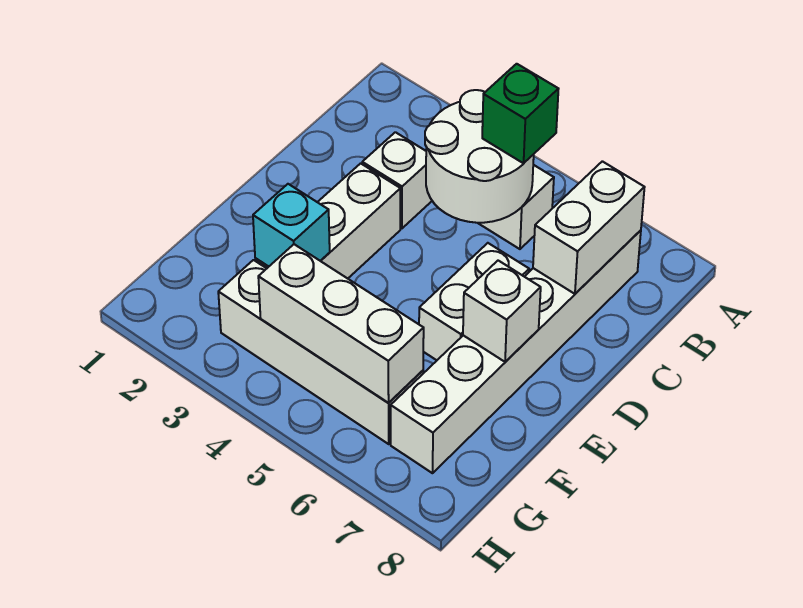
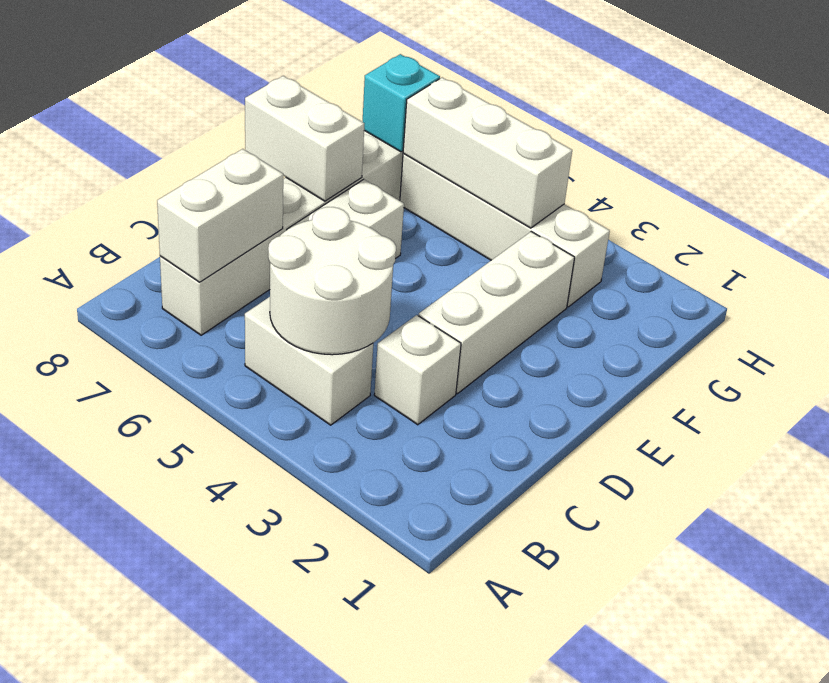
green brick B5 level 3 -> none
white brick E7 level 2 -> white brick E7:E8 level 2
cyan brick F3 level 2 -> cyan brick G7 level 2

